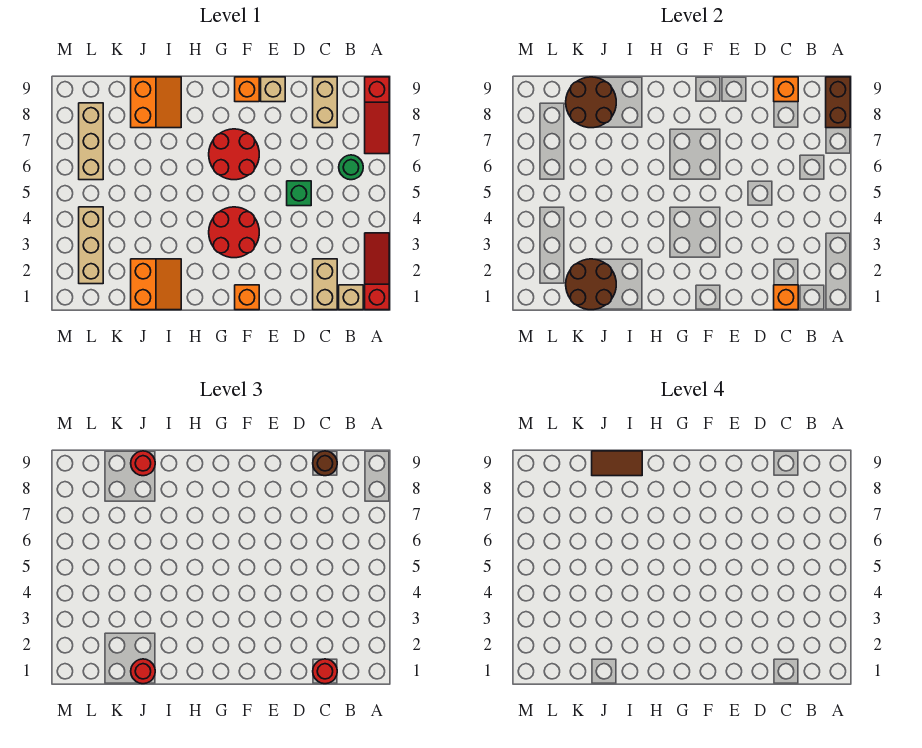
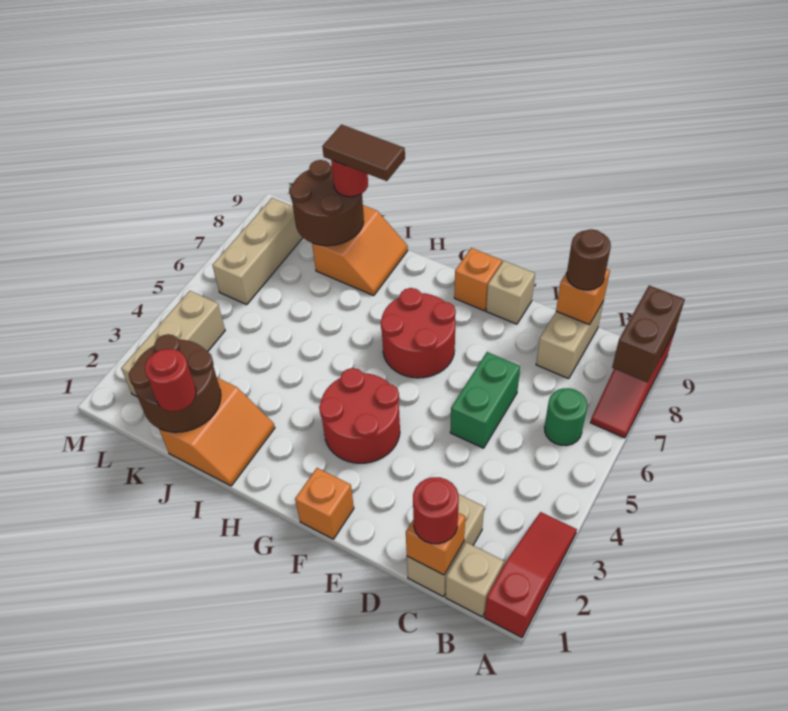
green brick D5 level 1 -> green brick D5:D6 level 1

